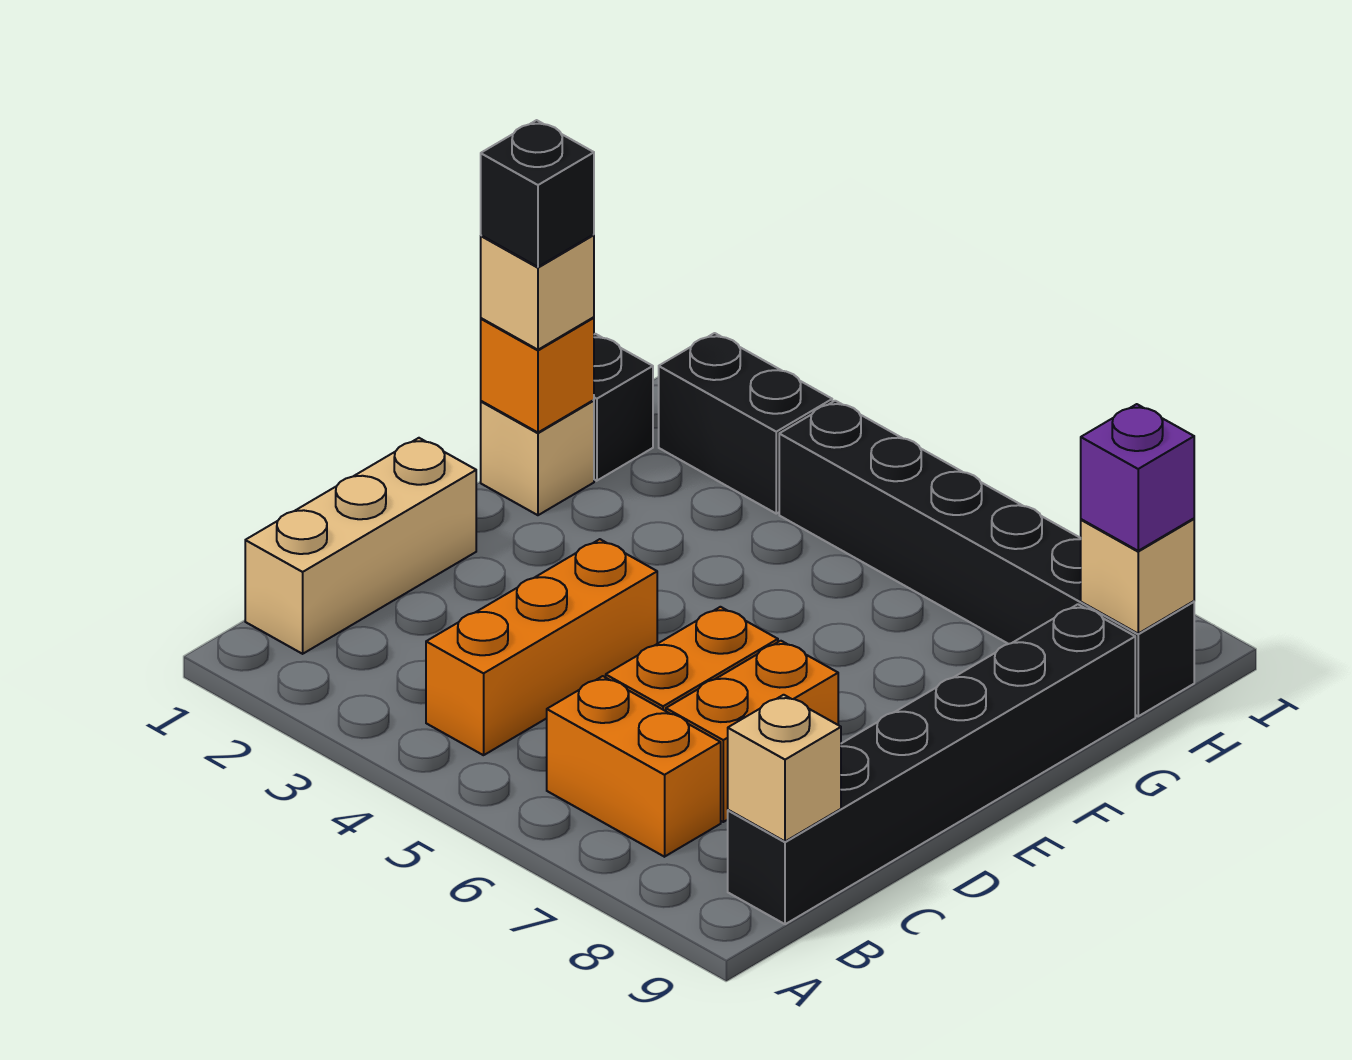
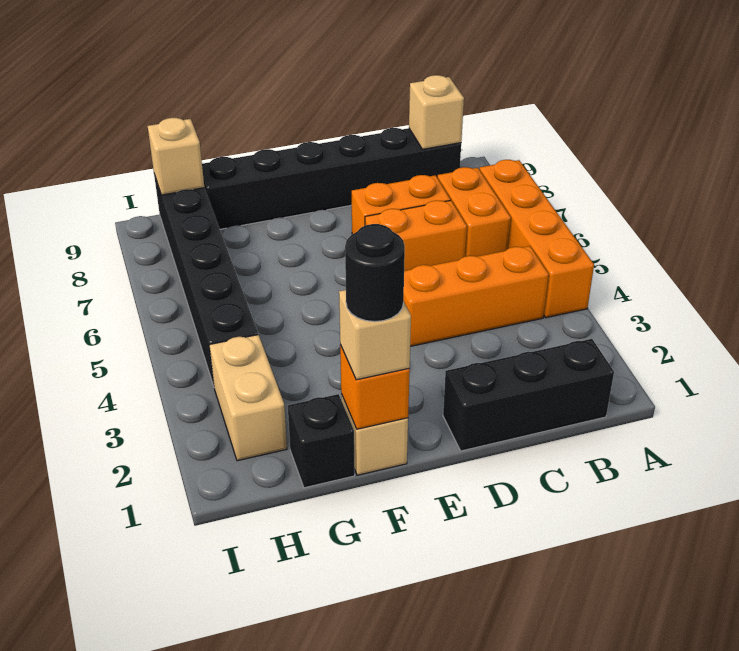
none -> orange brick A4:A7 level 1
tan brick B1:D1 level 1 -> black brick B1:D1 level 1
black brick F1 level 4 -> black round brick F1 level 4
black brick H2:H3 level 1 -> tan brick H2:H3 level 1
purple brick H9 level 3 -> none

